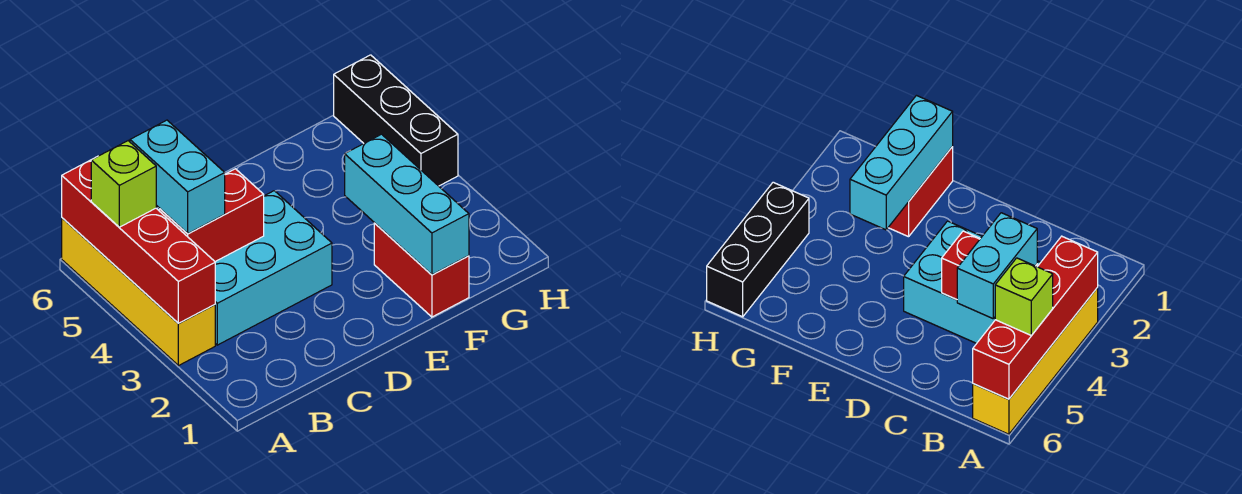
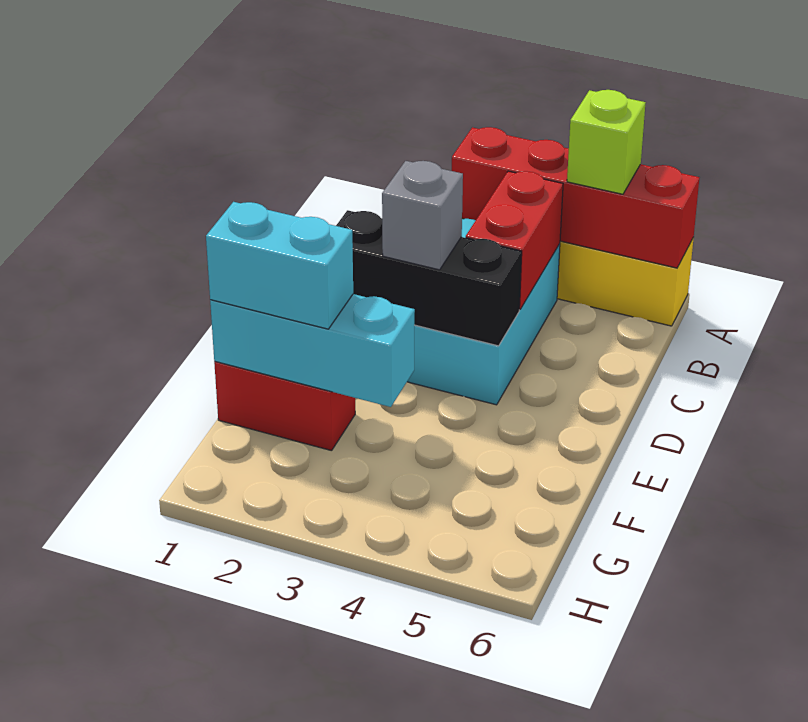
cyan brick B4:B5 level 3 -> cyan brick F1:F2 level 3
none -> grey brick D3 level 3
black brick H4:H6 level 1 -> black brick D2:D4 level 2

